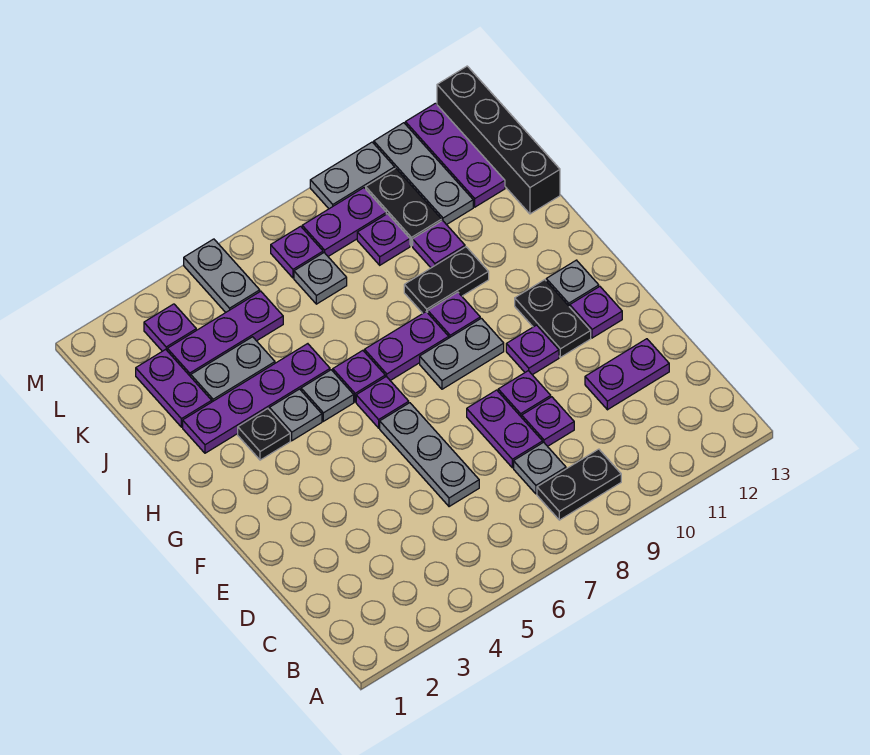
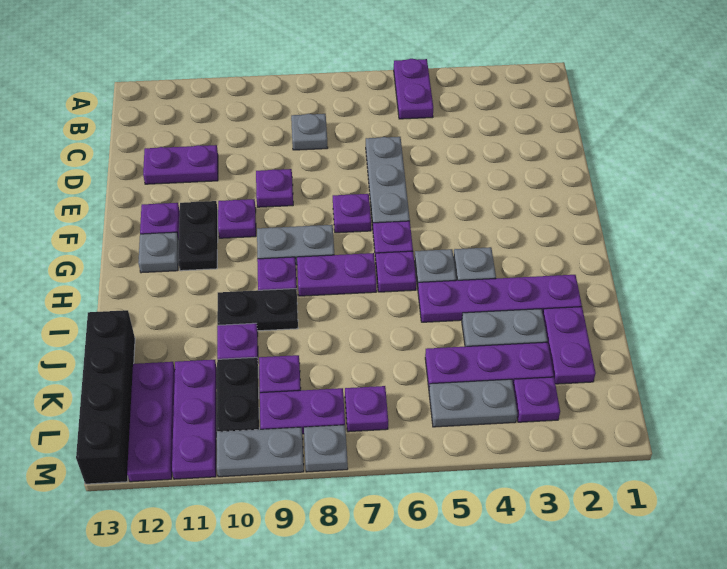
black plate B8:B9 level 1 -> none
purple plate D8:E8 level 1 -> purple plate A5:B5 level 1
purple plate D9 level 1 -> purple plate F7 level 1
black plate H3 level 1 -> none
grey plate K7 level 1 -> grey plate M8 level 1
grey plate K11:M11 level 1 -> purple plate K11:M11 level 1
grey plate L5:M5 level 1 -> grey plate L4:L5 level 1

